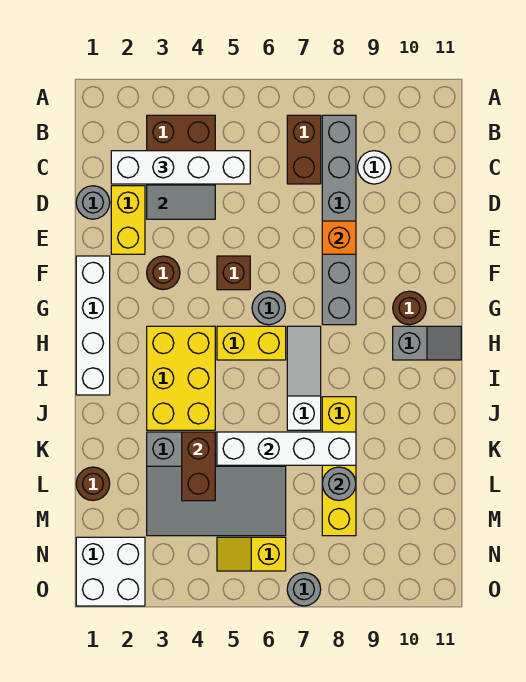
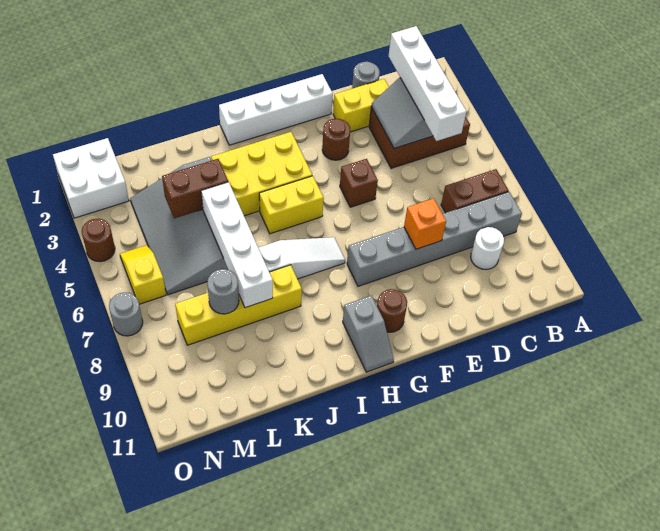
grey round brick G6 level 1 -> none
yellow brick H5:H6 level 1 -> yellow brick H5:I5 level 1
brown round brick L1 level 1 -> brown round brick O4 level 1

